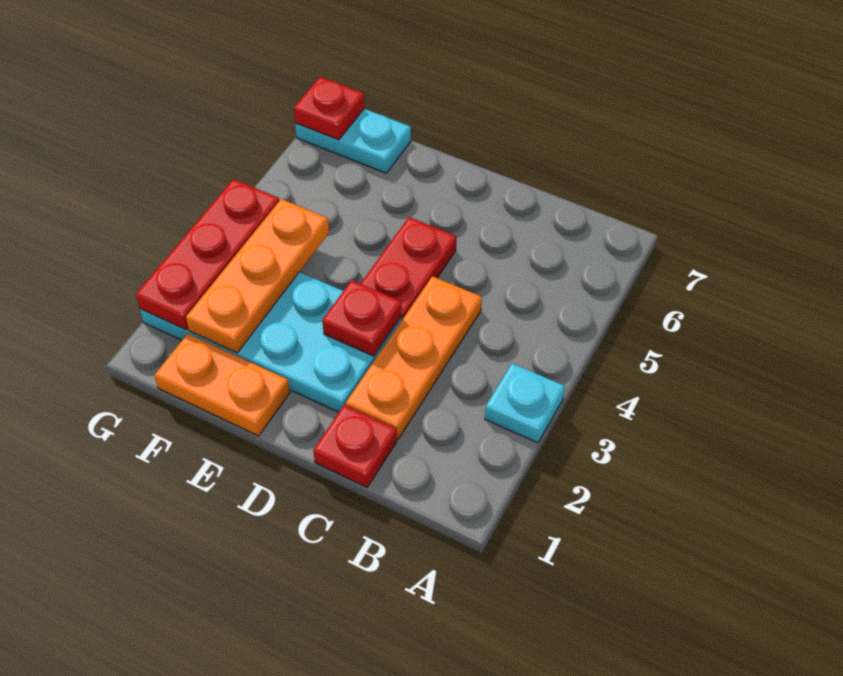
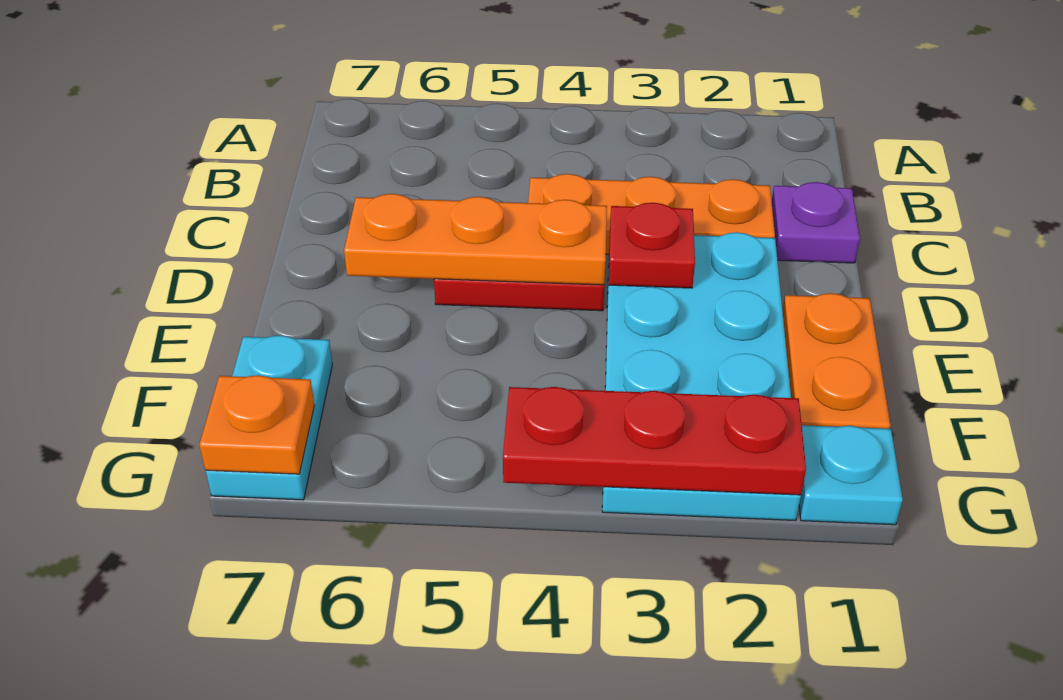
cyan plate A3 level 1 -> cyan plate G1 level 1
red plate C1 level 1 -> purple plate C1 level 1
orange plate F2:F4 level 2 -> orange plate D4:D6 level 2
red plate G7 level 2 -> orange plate G7 level 2

